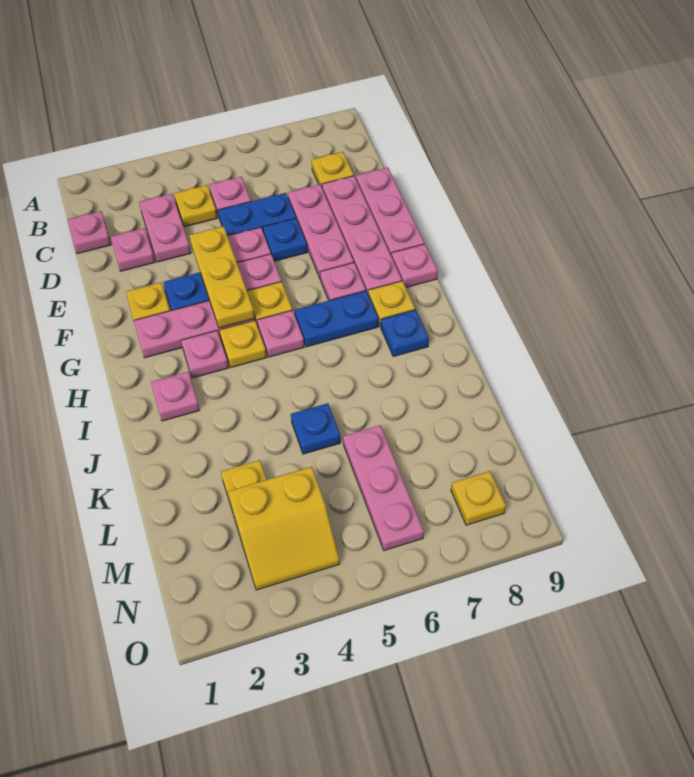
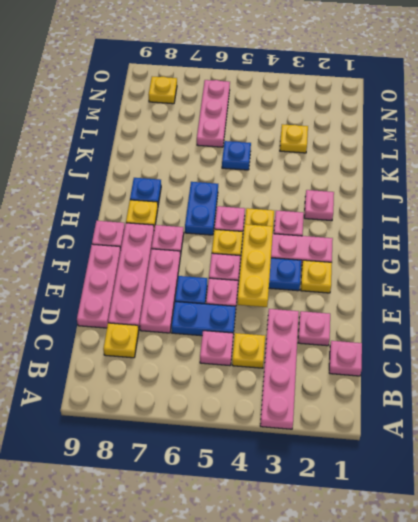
pink plate C3:D3 level 1 -> pink plate A3:D3 level 1
blue plate H6:H7 level 1 -> blue plate H6:I6 level 1
yellow slope M3:N4 level 1 top M -> none

